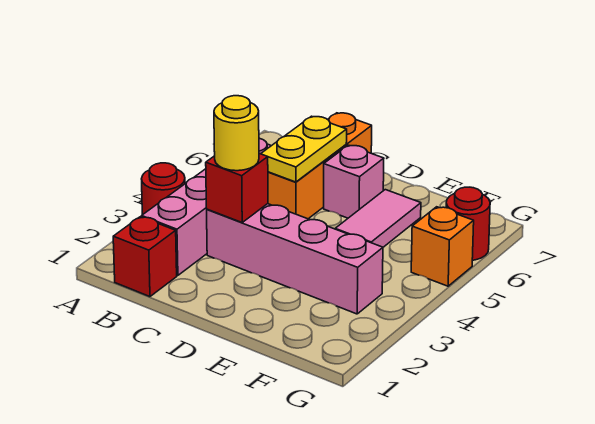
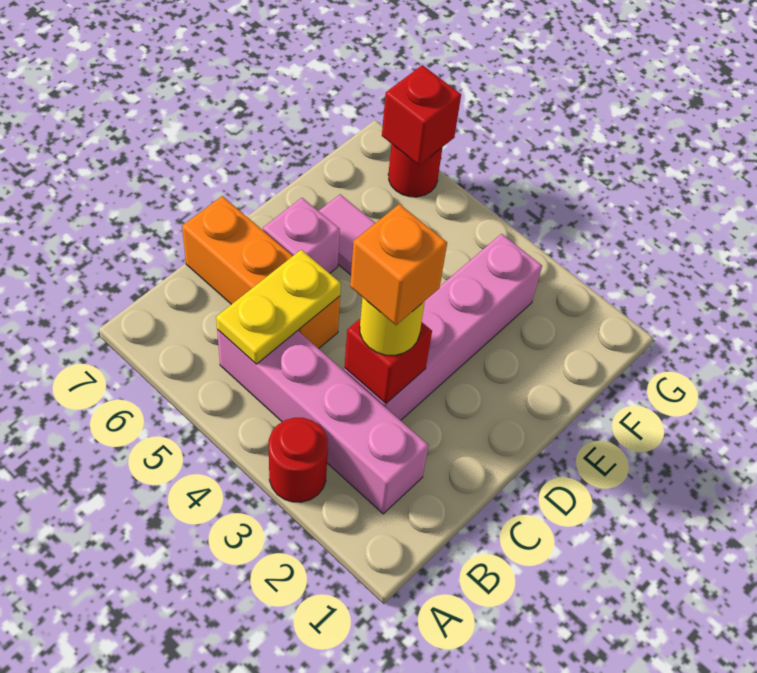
red brick B1 level 1 -> red brick G6 level 2
yellow plate C5:C6 level 2 -> yellow plate B5:C5 level 2
orange brick G5 level 1 -> orange brick C3 level 4

